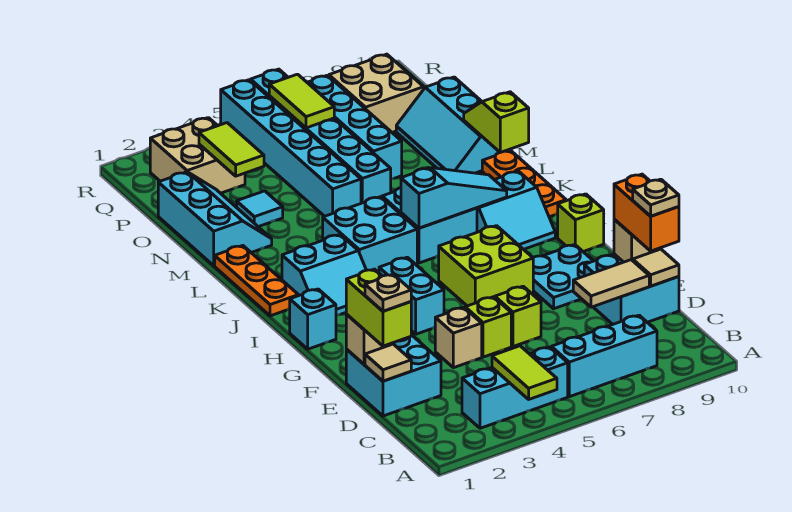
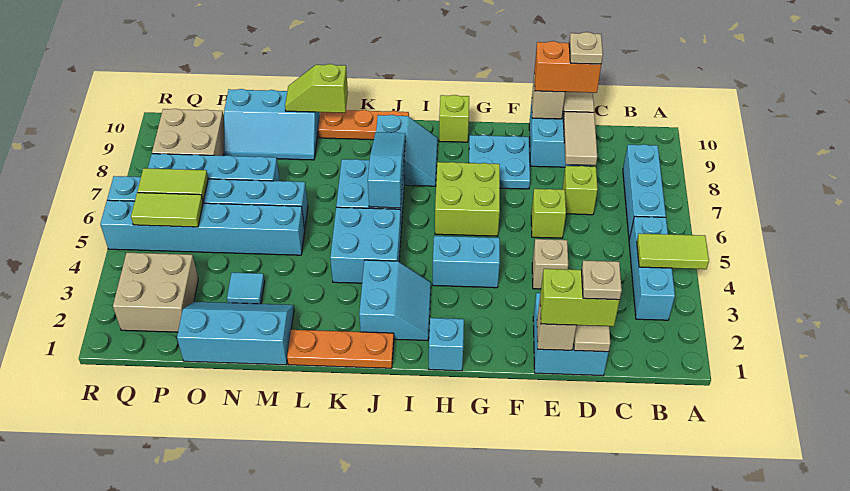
lime brick E5 level 1 -> lime brick D7 level 1
lime tile O3:P3 level 2 -> lime tile P5:Q5 level 2

